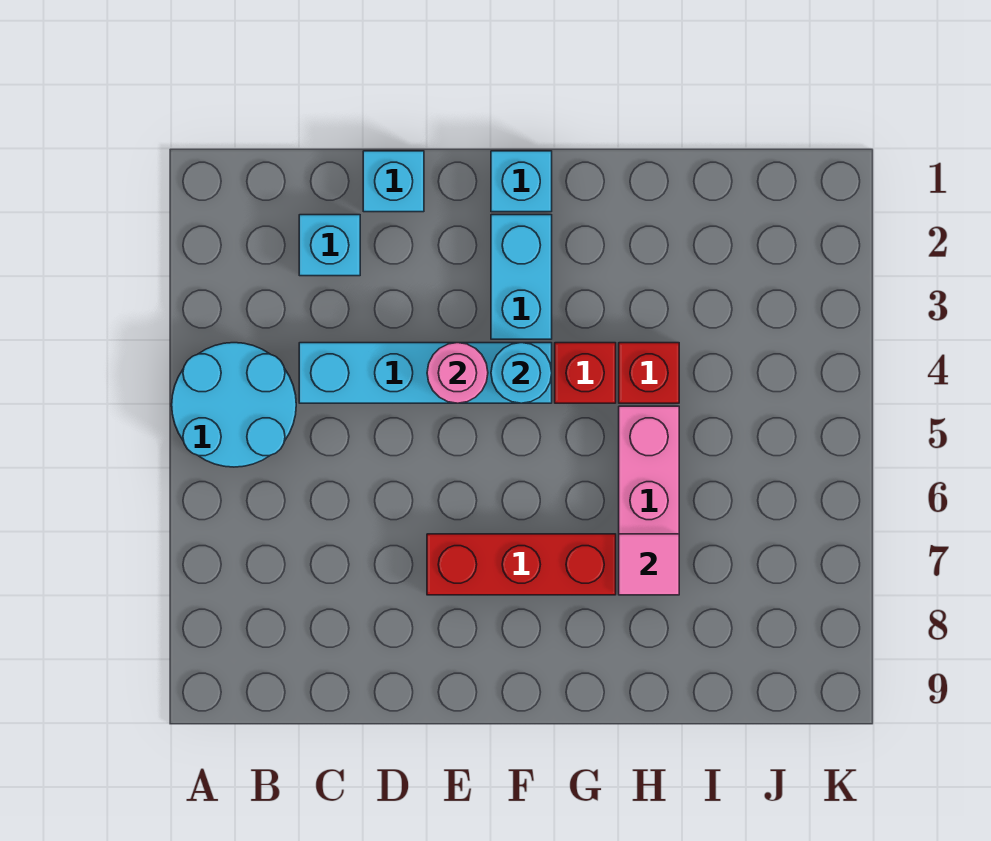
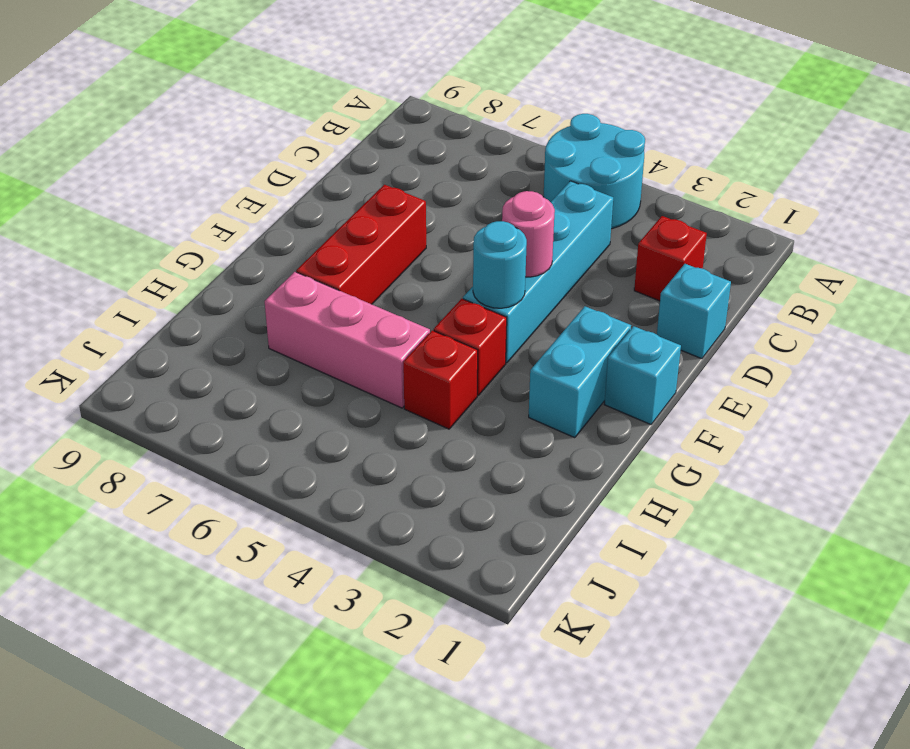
cyan brick C2 level 1 -> red brick C2 level 1
cyan brick F2:F3 level 1 -> cyan brick F2:G2 level 1
pink tile H7 level 2 -> none

